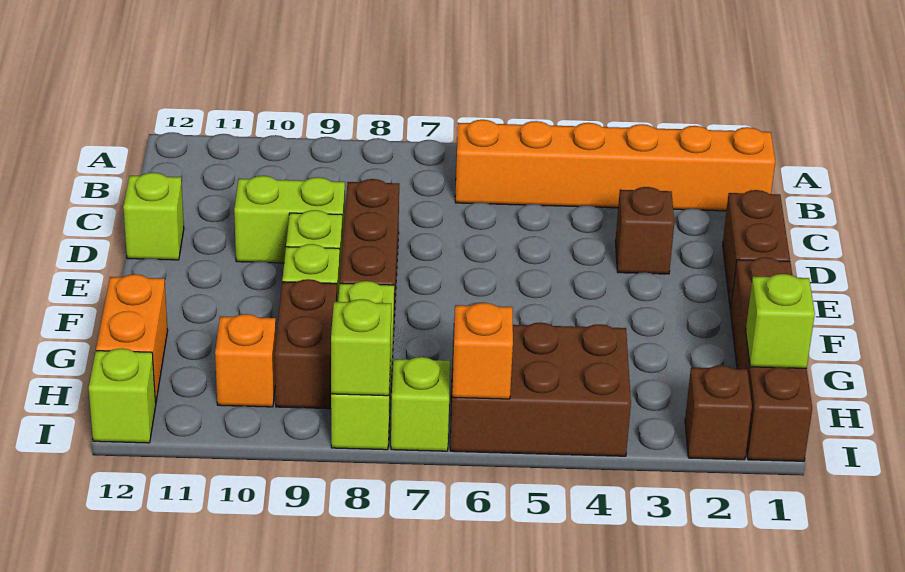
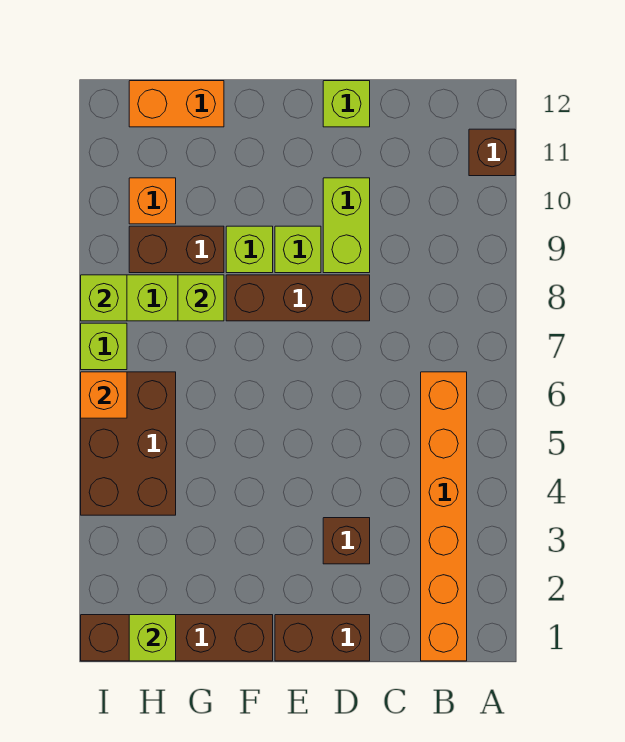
brown brick I2 level 1 -> brown brick A11 level 1
lime brick I12 level 1 -> lime brick G8 level 2

